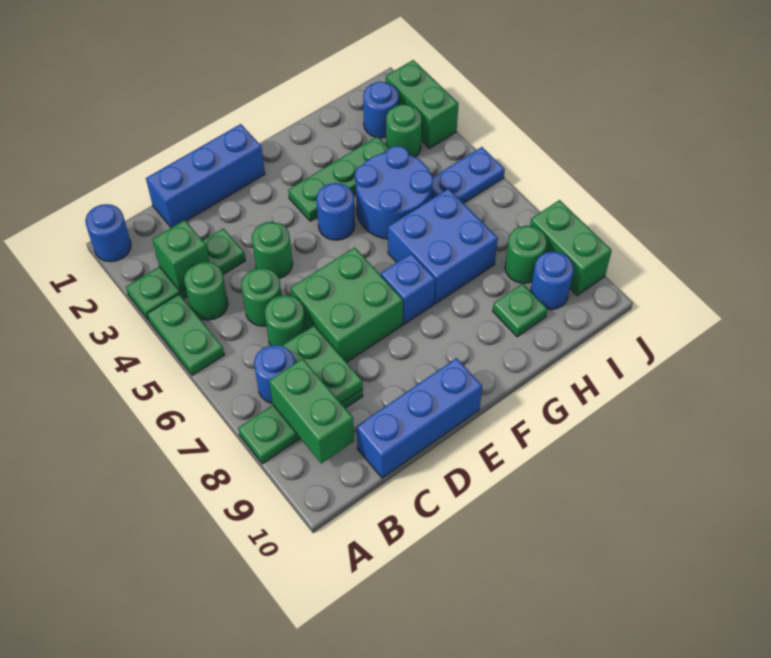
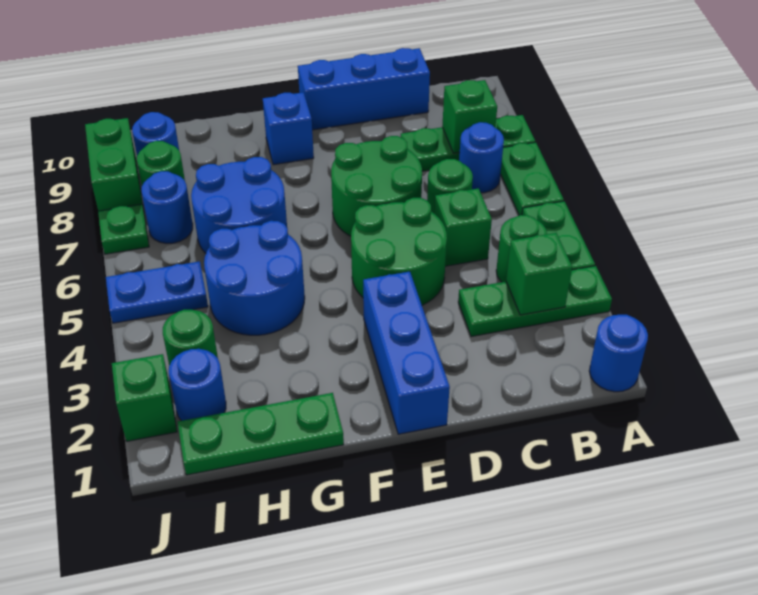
green brick B8:B9 level 2 -> green brick B8 level 2
blue brick C1:E1 level 1 -> blue brick E1:E3 level 1
green round brick C5 level 1 -> green brick C5 level 1
green plate C7:C8 level 2 -> green plate A6:A7 level 1
green round brick D4 level 1 -> green round brick D4:E5 level 1
green brick D6:E7 level 1 -> green round brick D6:E7 level 1
green plate F3:H3 level 1 -> green plate G1:I1 level 1
blue round brick F4 level 1 -> blue round brick I7 level 1
blue brick F7 level 1 -> blue brick F9 level 1
blue brick G6:H7 level 1 -> blue round brick G6:H7 level 1
green plate H9 level 1 -> green plate J7 level 1
green brick J2:J3 level 1 -> green brick J2 level 1

